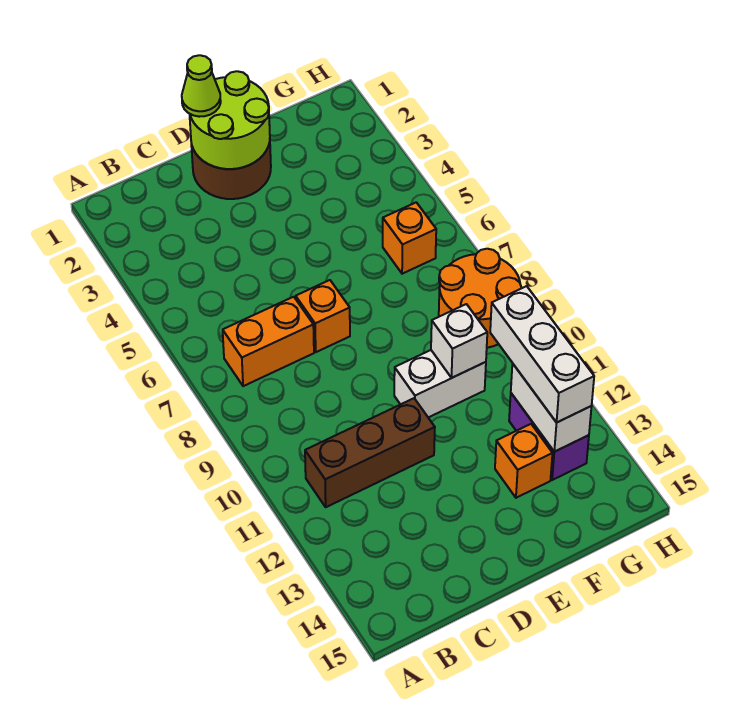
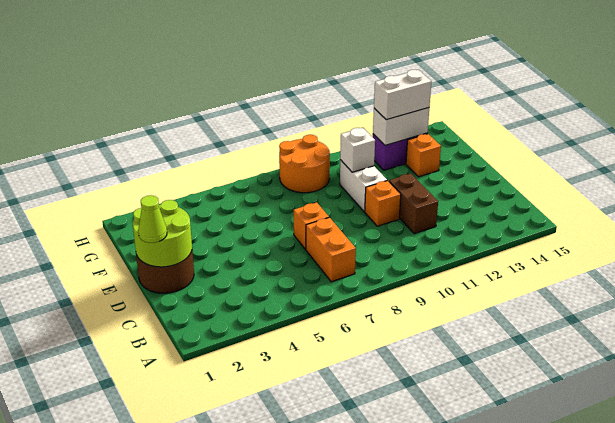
brown brick B11:D11 level 1 -> brown brick C11:D11 level 1
orange brick G6 level 1 -> orange brick D10 level 1
white brick G11:G13 level 3 -> white brick G12:G13 level 3

